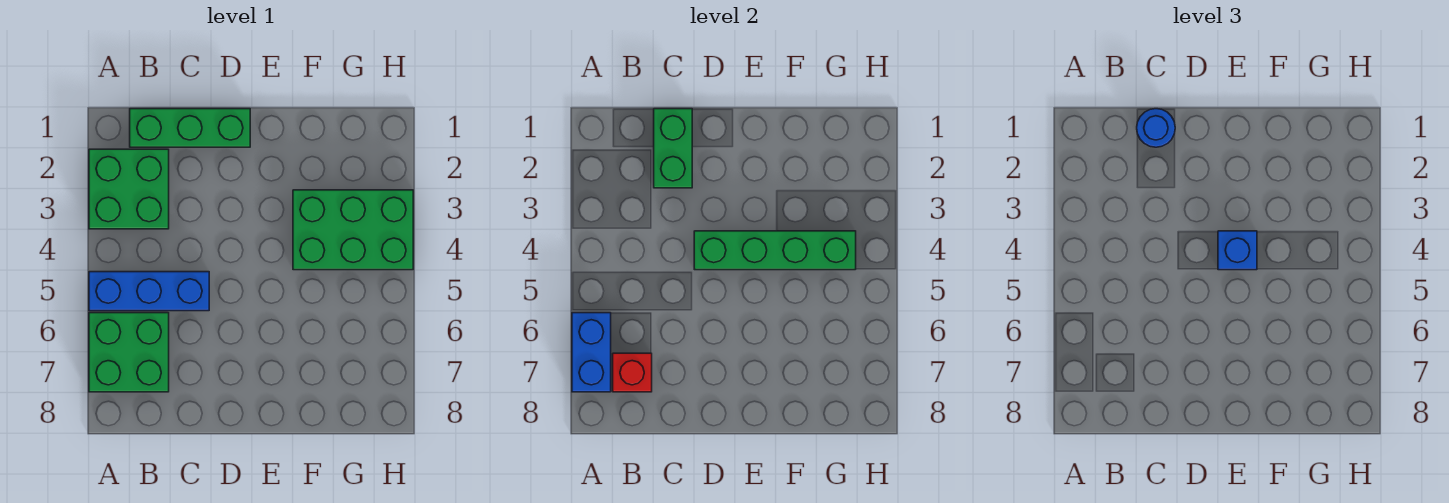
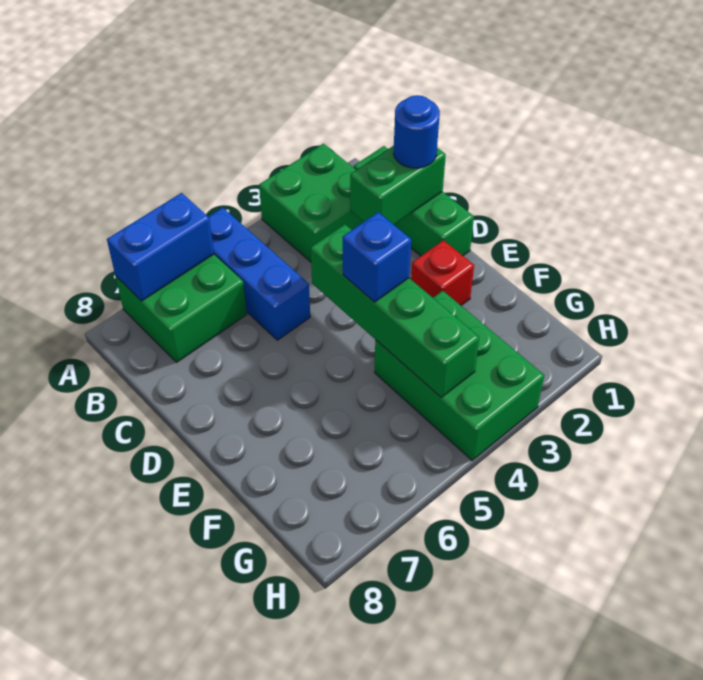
red brick B7 level 2 -> red brick E2 level 1

